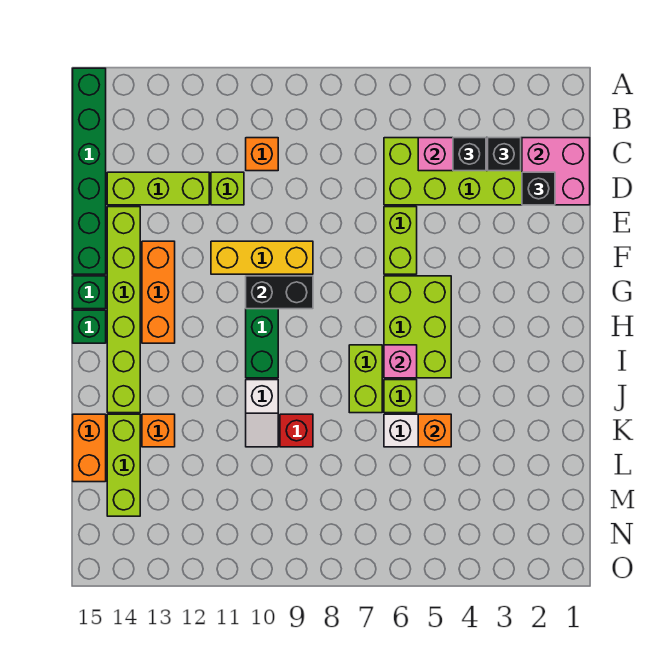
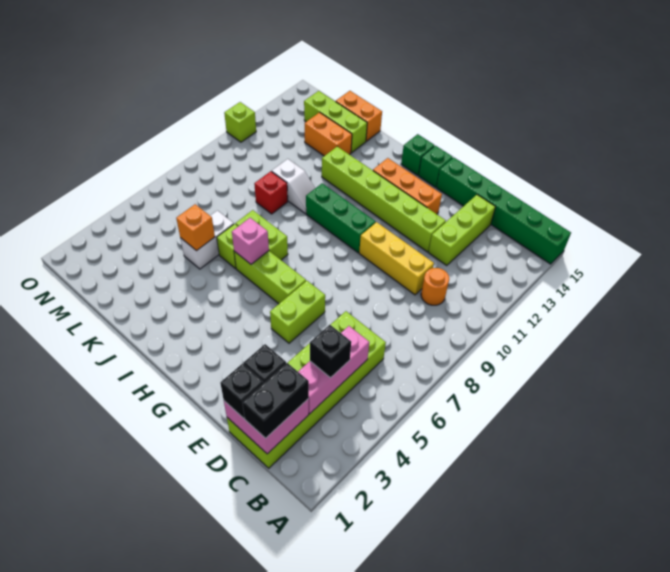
black brick C3 level 3 -> black brick D1 level 3
orange brick C10 level 1 -> orange round brick C10 level 1
lime brick D11 level 1 -> lime brick O11 level 1
lime brick E6:F6 level 1 -> lime brick F5:F6 level 1
lime brick E14:J14 level 1 -> lime brick E12:J12 level 1
yellow brick F9:F11 level 1 -> yellow brick D10:F10 level 1
lime brick G5:I6 level 1 -> lime brick G6:I6 level 1
black brick G9:G10 level 2 -> black brick C1:C2 level 3
white slope J10:K10 level 1 top J -> white slope J10:K10 level 1 top K
orange brick K13 level 1 -> orange brick K13:L13 level 1

